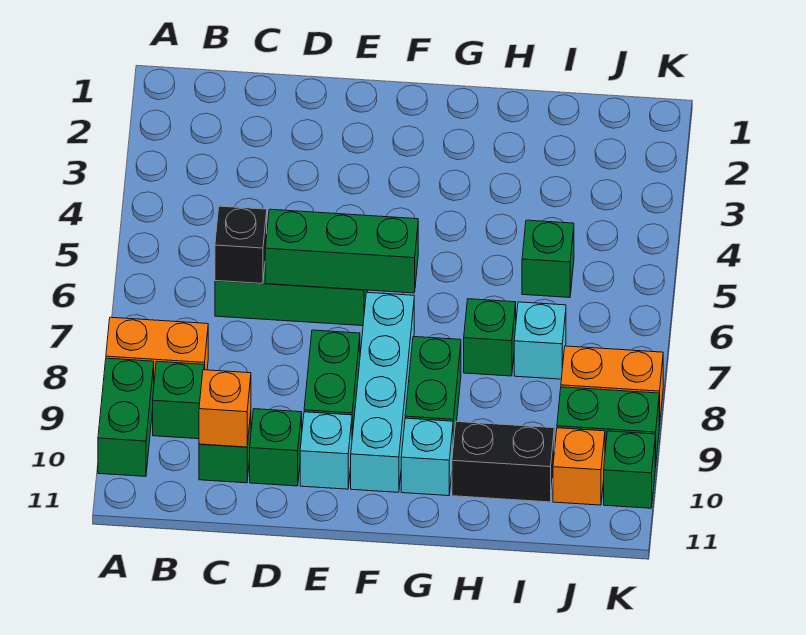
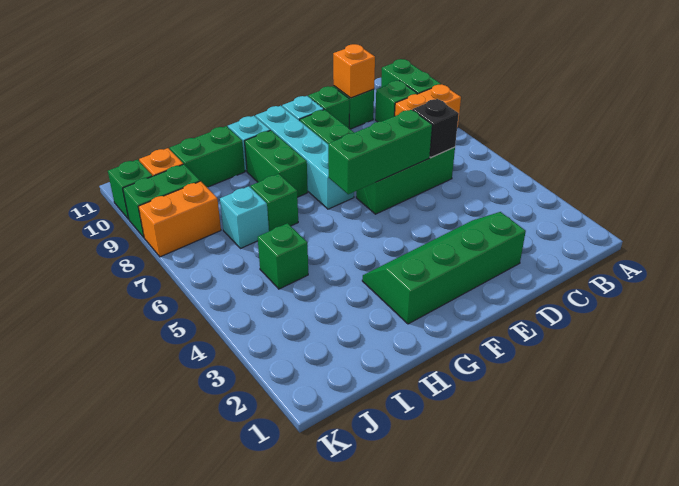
none -> green slope D2:G3 level 1 top 2
black brick H10:I10 level 1 -> green brick H10:I10 level 1

